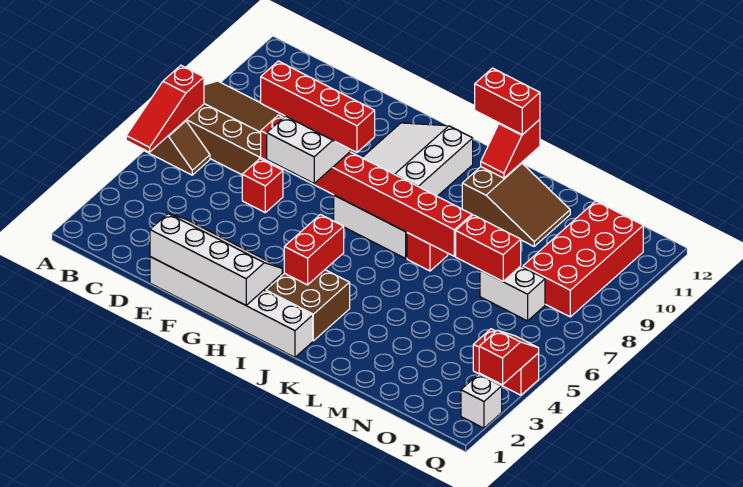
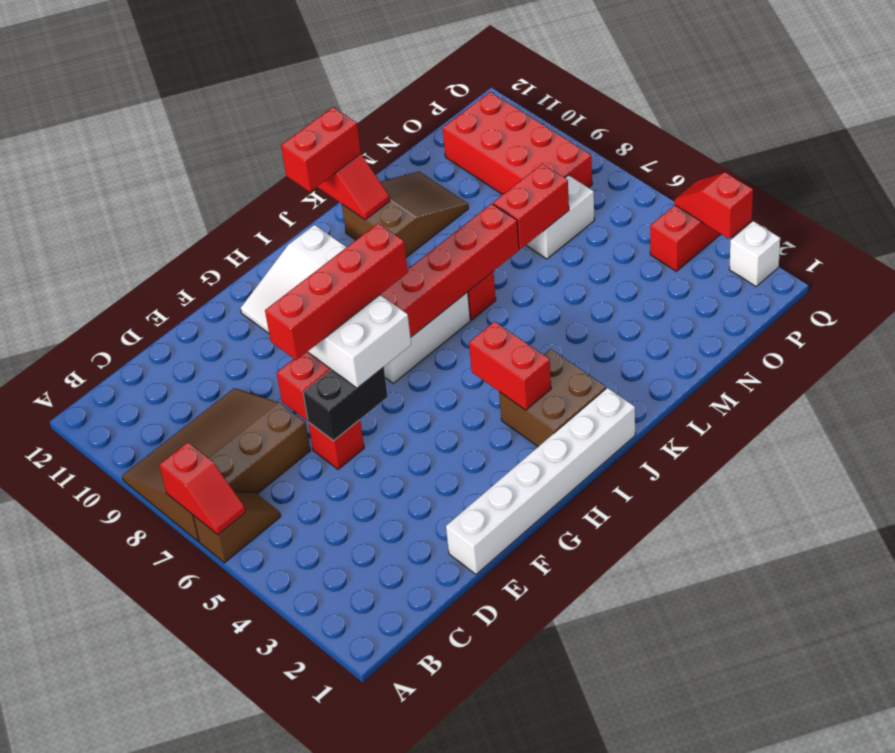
red slope A5:A7 level 2 top 7 -> red slope A6:A7 level 2 top 7
white slope E1:H2 level 2 top 1 -> none
none -> black brick E6:F6 level 2

